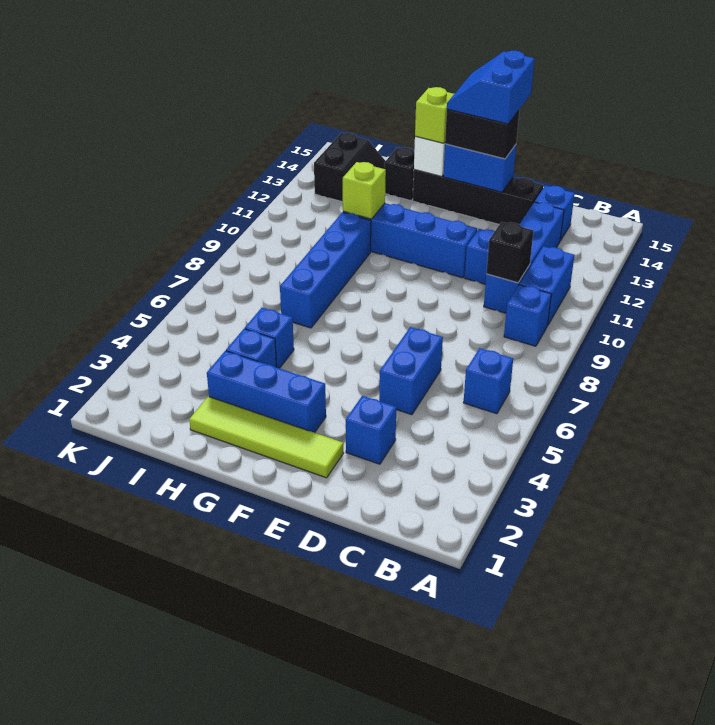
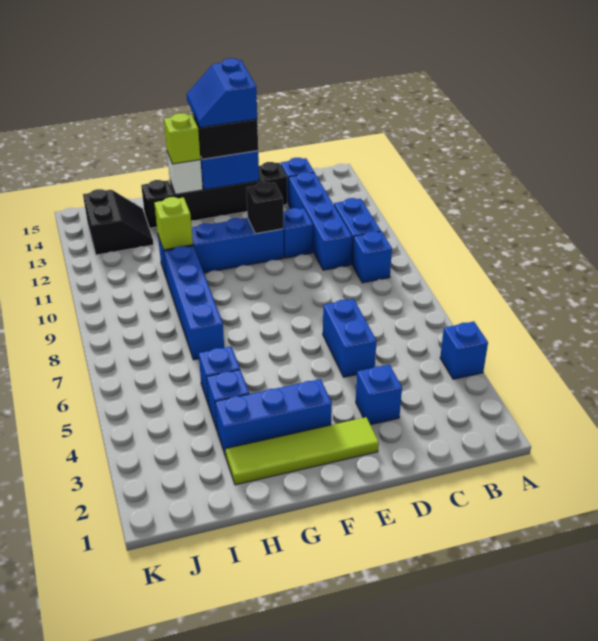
blue brick B6 level 1 -> blue brick A4 level 1
black brick C10 level 2 -> black brick E11 level 2

